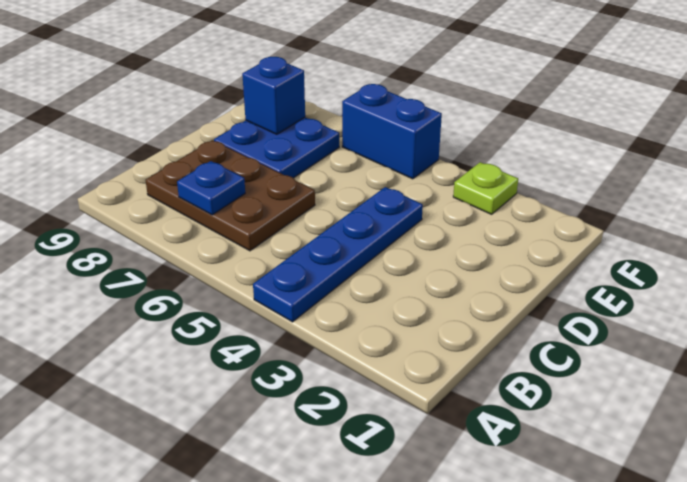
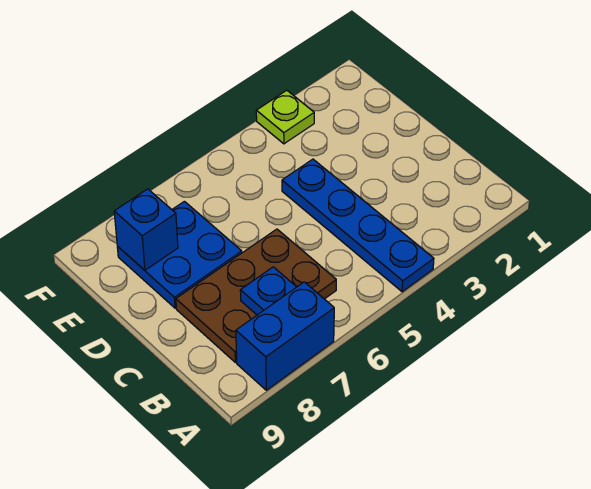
blue brick F5:F6 level 1 -> blue brick A7:A8 level 1

